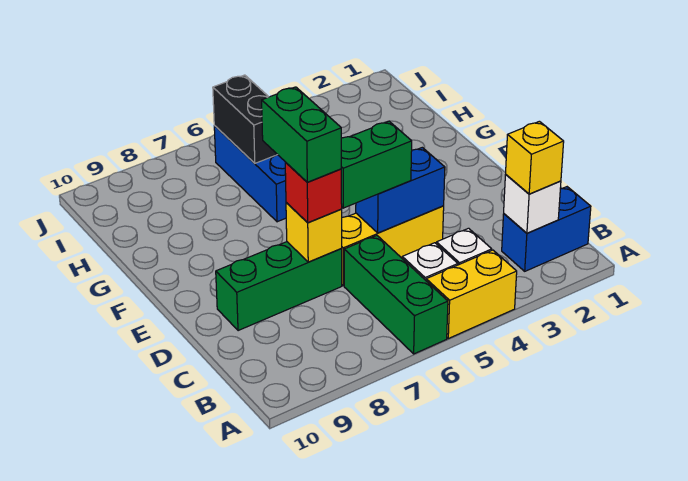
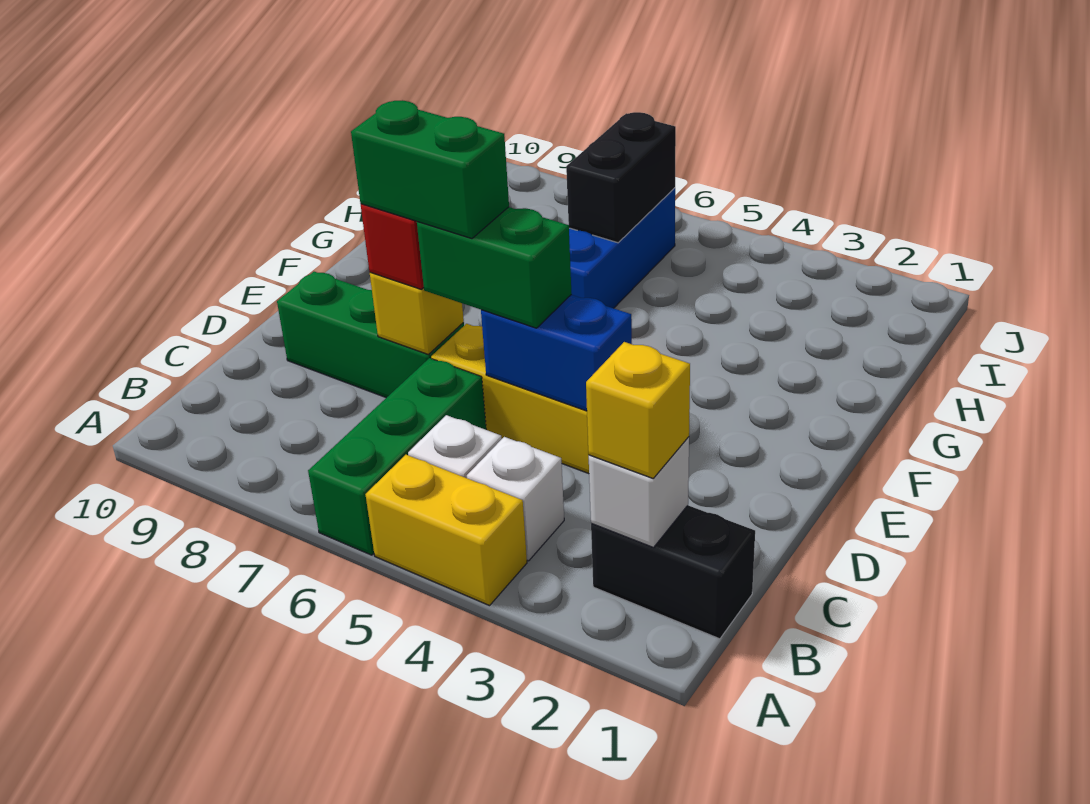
blue brick B1:B2 level 1 -> black brick B1:B2 level 1
green brick D7:E7 level 4 -> green brick D6:D7 level 4

